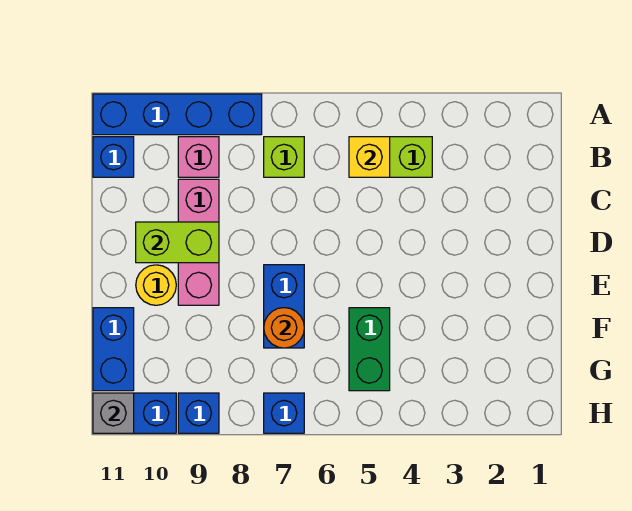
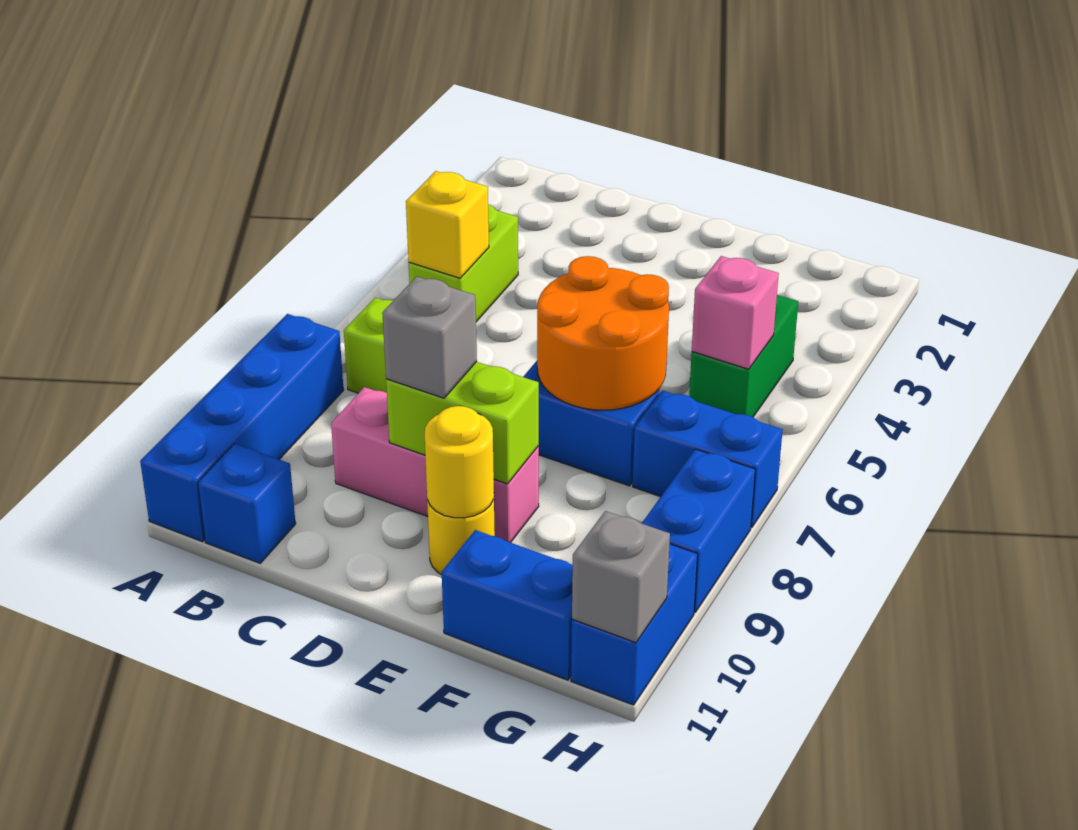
pink brick B9 level 1 -> pink brick G5 level 2
lime brick D9:D10 level 2 -> lime brick D9:E9 level 2
none -> grey brick D9 level 3
none -> yellow round brick E10 level 2
green brick F5:G5 level 1 -> green brick G4:G5 level 1
orange round brick F7 level 2 -> orange round brick E6:F7 level 2
blue brick H7 level 1 -> blue brick G7:H7 level 1
blue brick H9 level 1 -> blue brick H8:H9 level 1

